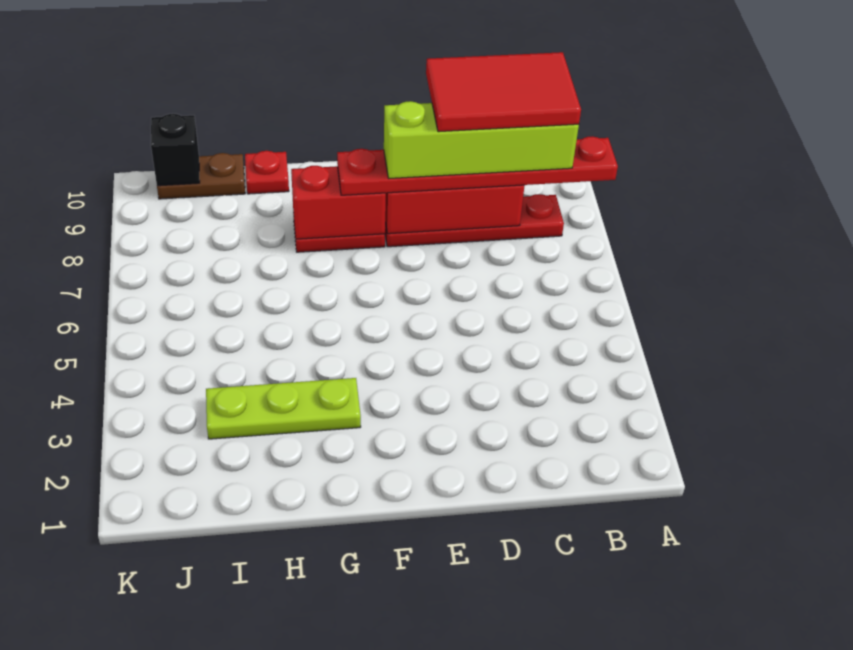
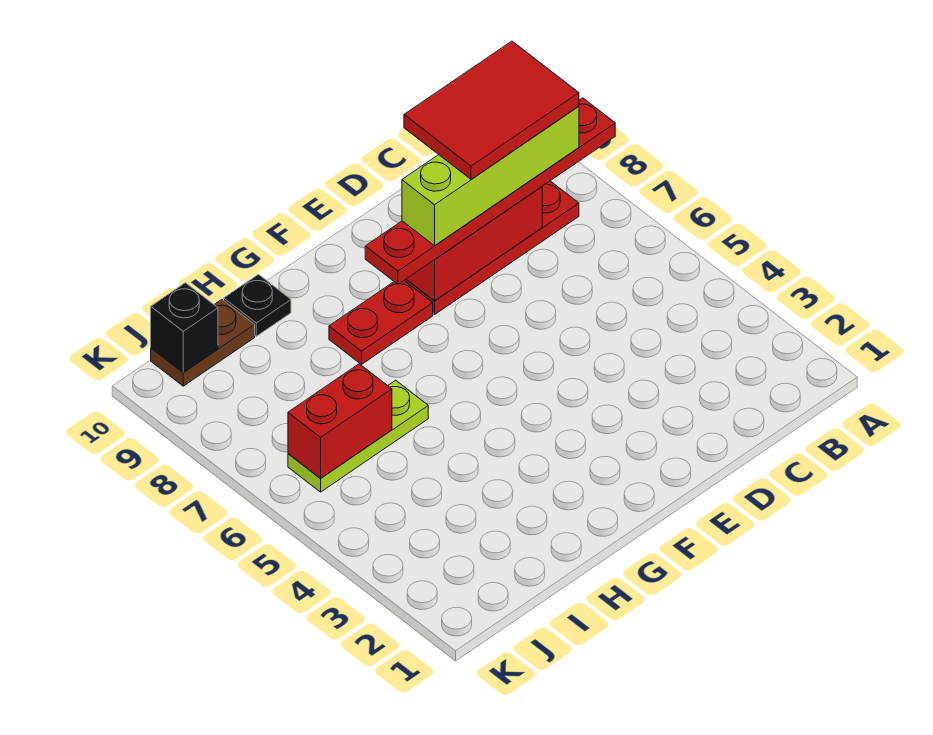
red brick F8:G8 level 2 -> red brick I6:J6 level 2
lime plate G3:I3 level 1 -> lime plate H6:J6 level 1
red plate H10 level 1 -> black plate H10 level 1

